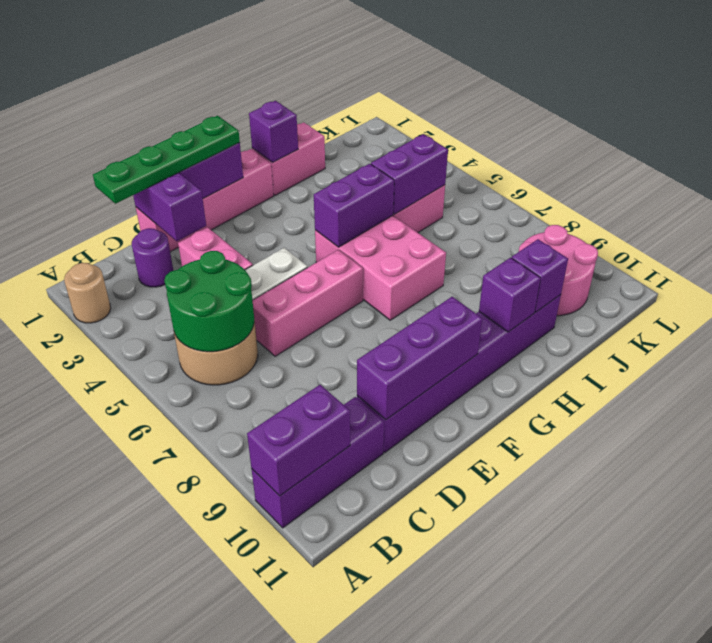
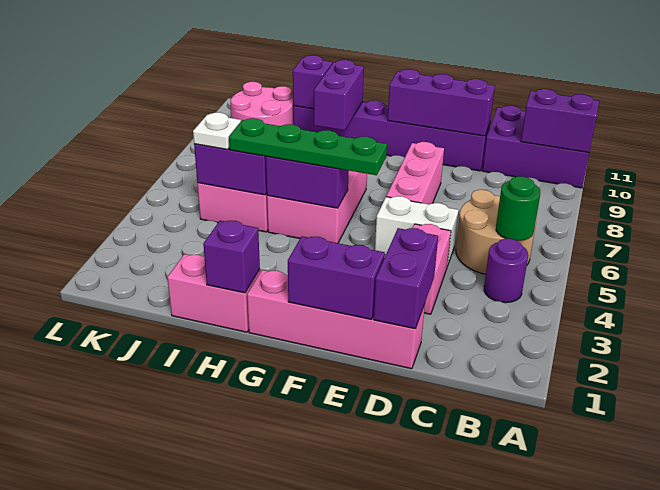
tan round brick A2 level 1 -> none
purple brick A10:C10 level 1 -> purple brick A10:C11 level 1
green round brick B5:C6 level 2 -> green round brick B5 level 2
green plate C1:F1 level 3 -> green plate F5:I5 level 3
purple round brick C2 level 1 -> purple round brick B4 level 1
pink brick D6:F6 level 1 -> pink brick E6:E8 level 1
purple brick H10 level 2 -> purple brick H9:H10 level 2
none -> white plate J5 level 3

